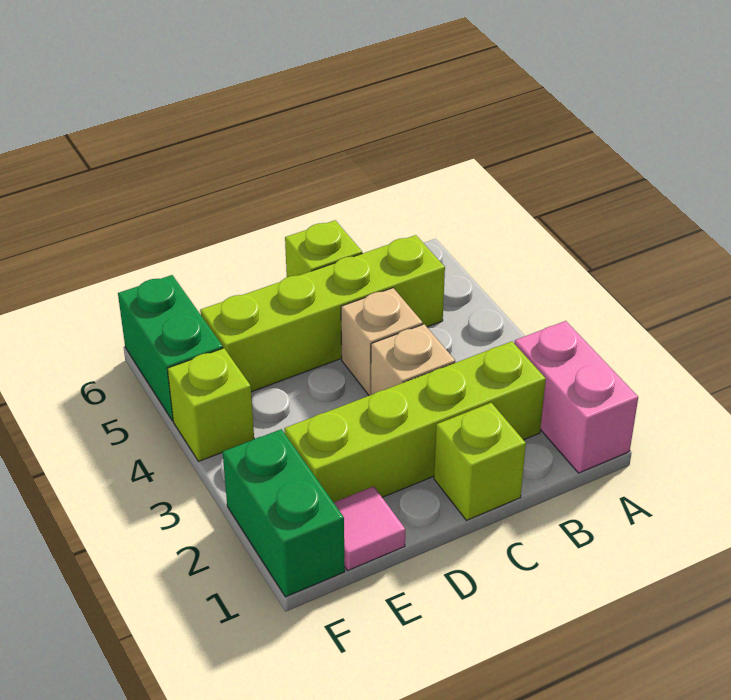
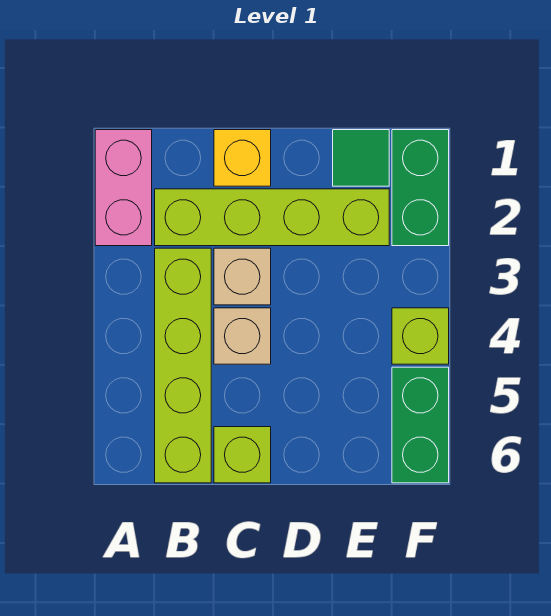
lime brick B5:E5 level 1 -> lime brick B3:B6 level 1
lime brick C1 level 1 -> yellow brick C1 level 1
pink tile E1 level 1 -> green tile E1 level 1

